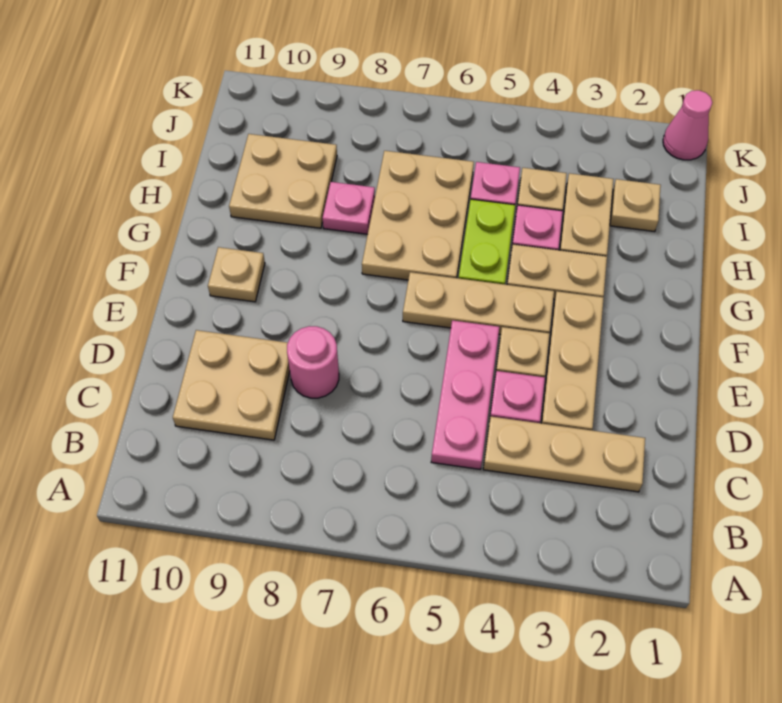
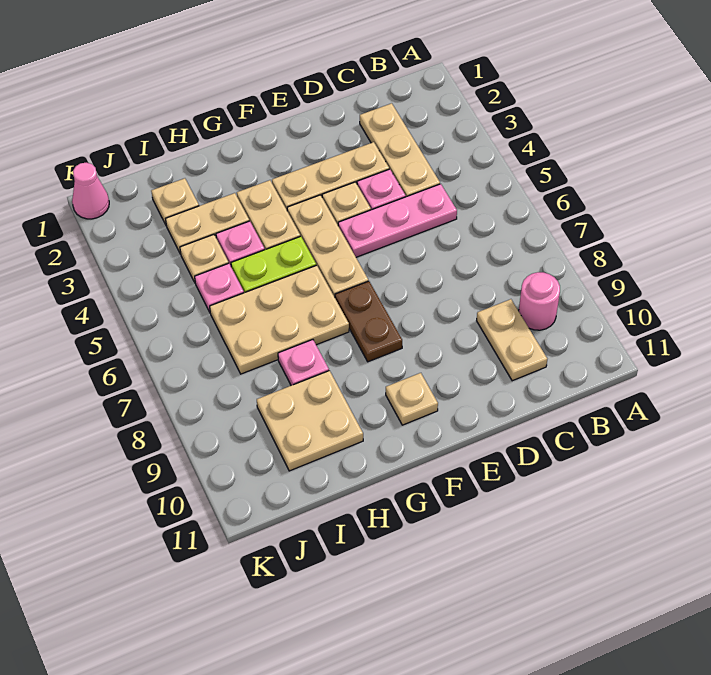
tan plate C9:D10 level 1 -> tan plate C9:C10 level 1
pink round brick D8 level 1 -> pink round brick B9 level 1
none -> brown plate F7:F8 level 1

